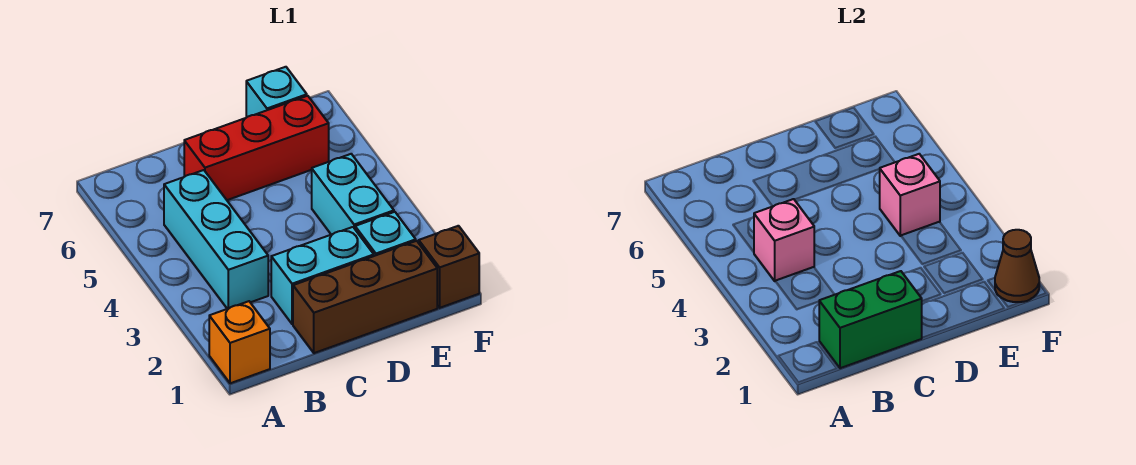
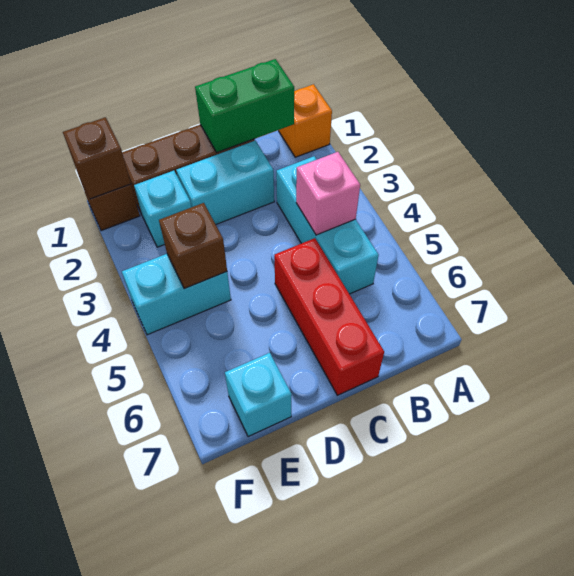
red brick C6:E6 level 1 -> red brick C5:C7 level 1
cyan brick E3:E4 level 1 -> cyan brick E4:F4 level 1
pink brick E4 level 2 -> brown brick E4 level 2
brown cone F1 level 2 -> brown brick F1 level 2

